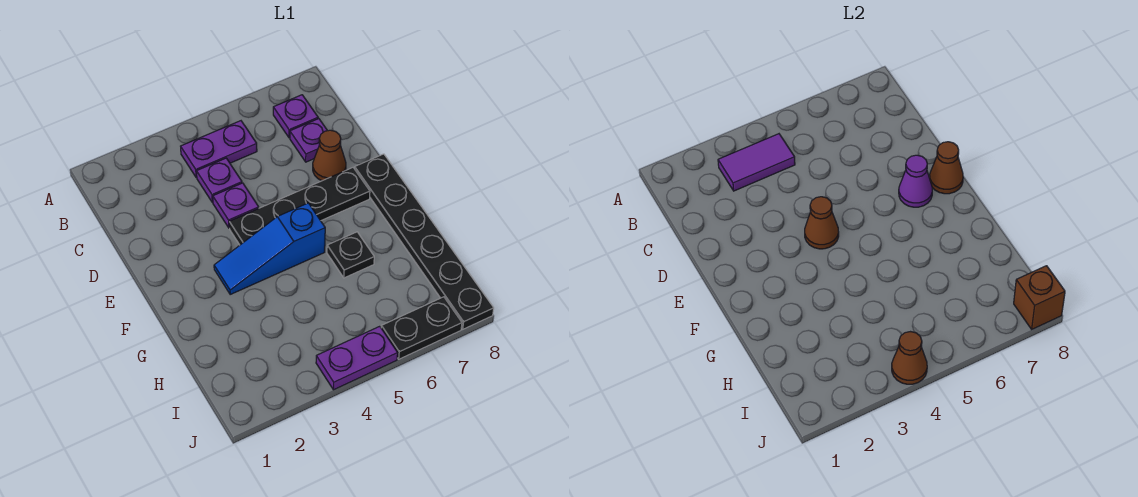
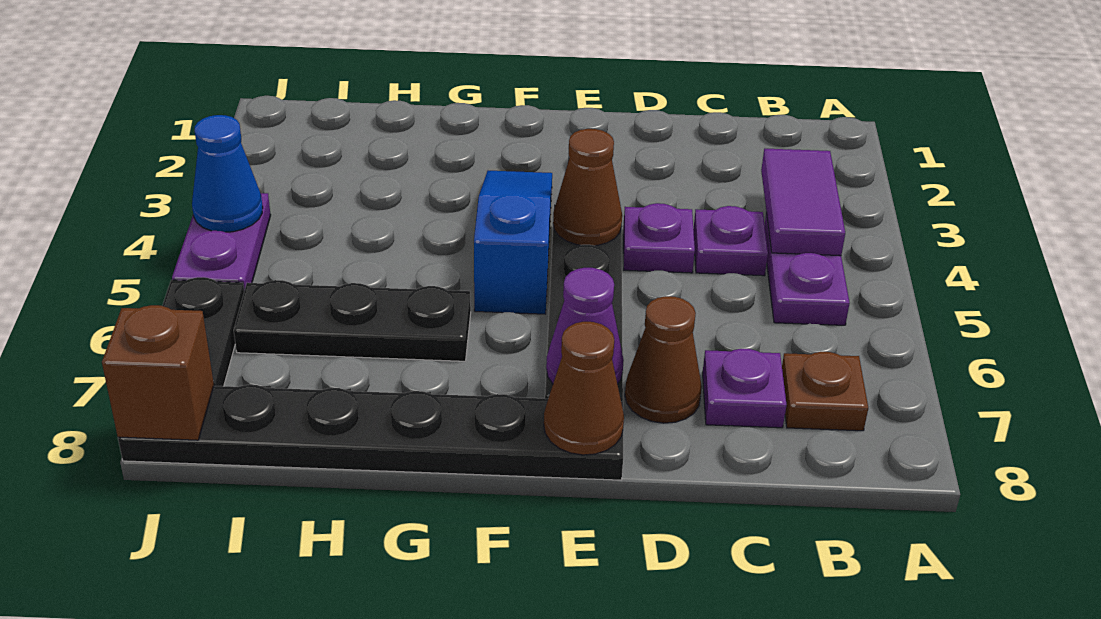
purple plate B7 level 1 -> brown plate B7 level 1
black plate G6 level 1 -> black plate G6:I6 level 1
brown cone J4 level 2 -> blue cone J4 level 2

